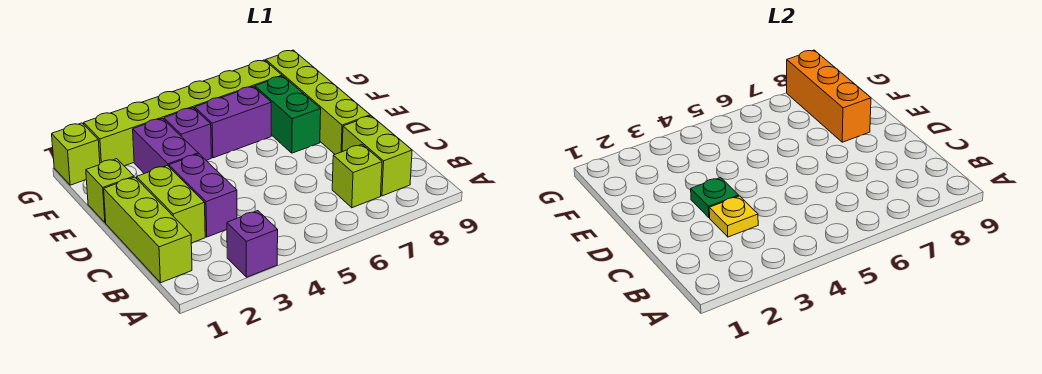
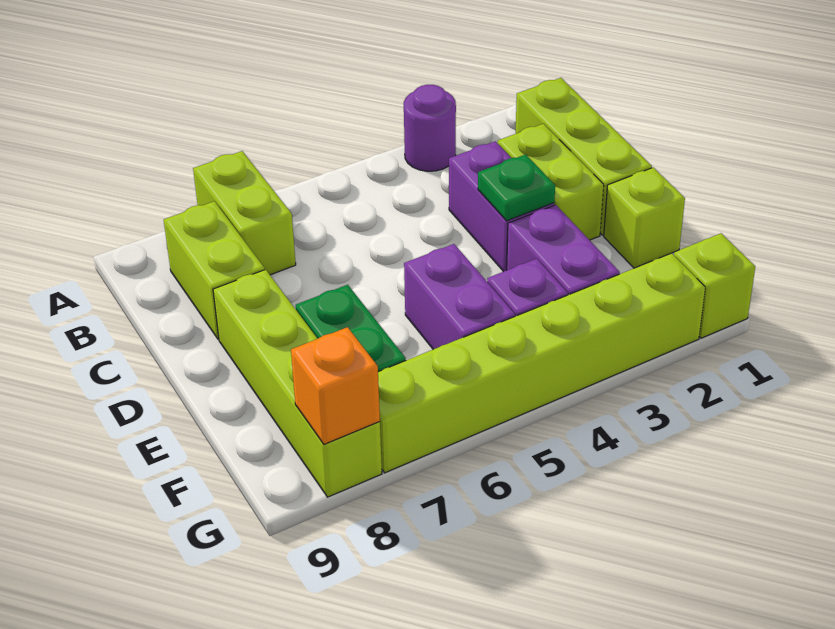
purple brick A3 level 1 -> purple round brick A3 level 1
lime brick B7 level 1 -> lime brick A7:B7 level 1
yellow plate C3 level 2 -> none
orange brick E8:G8 level 2 -> orange brick G8 level 2
purple brick F5:F6 level 1 -> purple brick E5:F5 level 1

